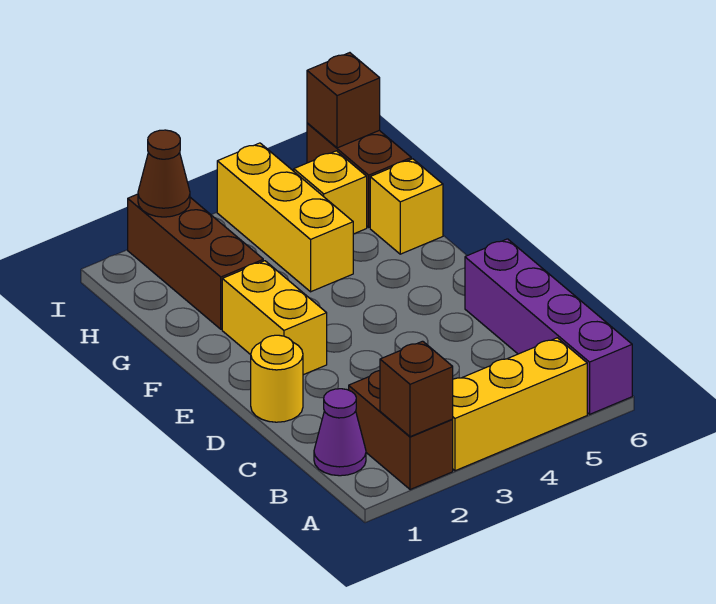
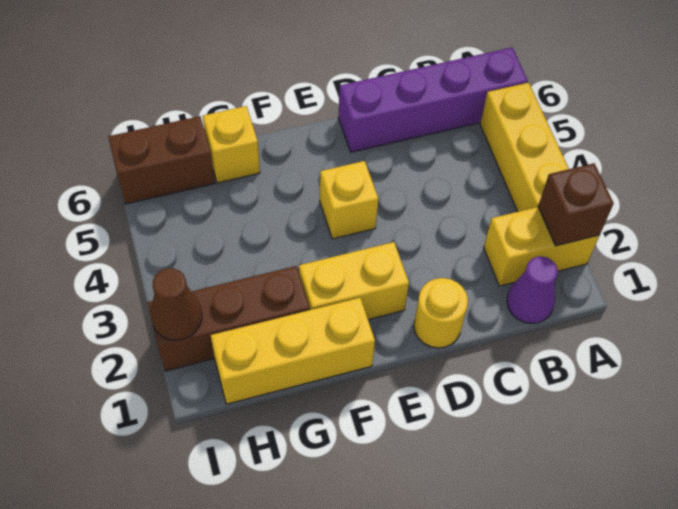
brown brick A2:B2 level 1 -> yellow brick A2:B2 level 1
yellow brick G4:I4 level 1 -> yellow brick F1:H1 level 1
yellow brick H5 level 1 -> yellow brick E4 level 1
brown brick I6 level 2 -> none

